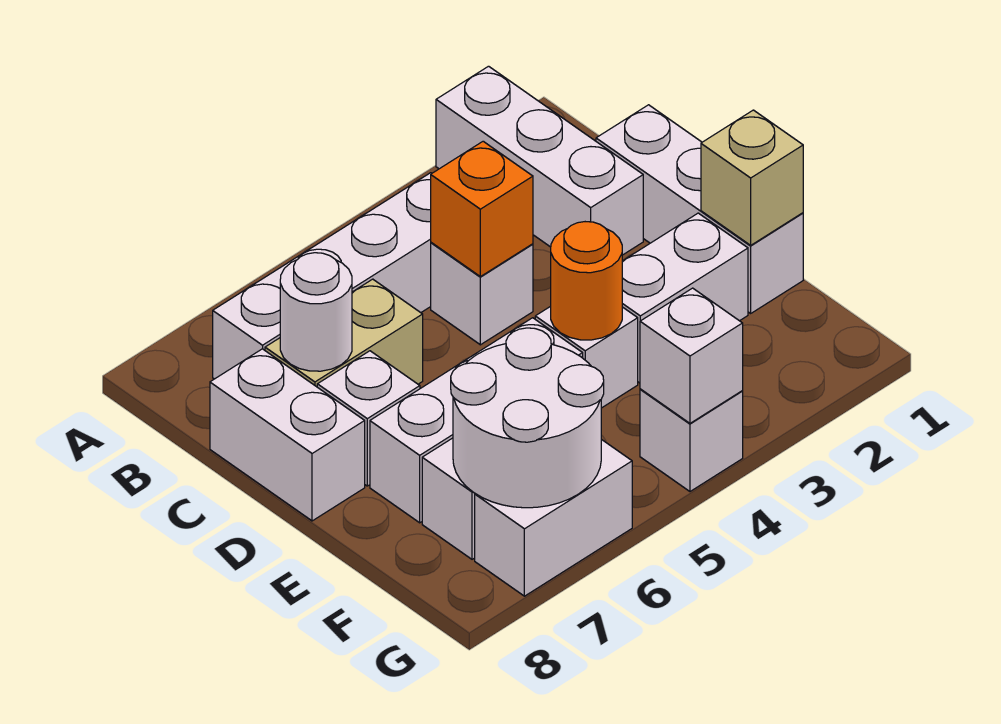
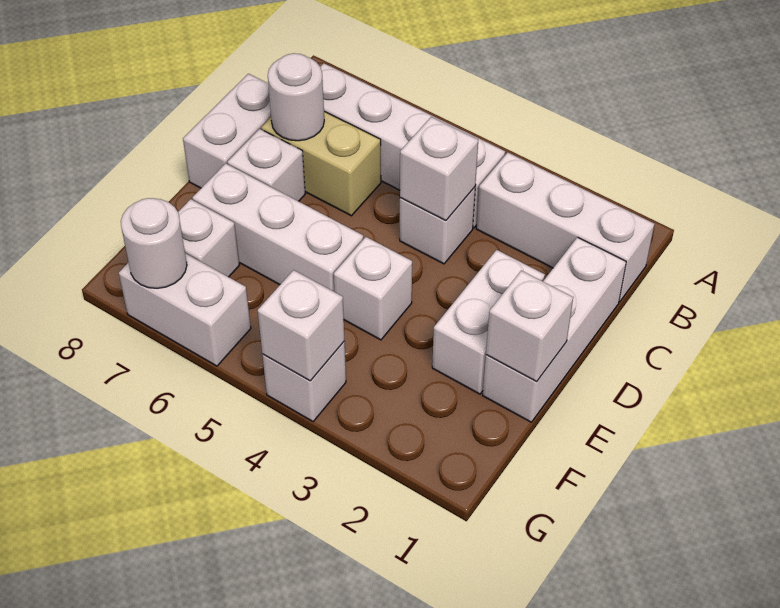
white brick A2:C2 level 1 -> white brick B1:B3 level 1
orange brick C4 level 2 -> white brick C4 level 2
tan brick E1 level 2 -> white brick E1 level 2
white brick E2:E3 level 1 -> white brick D2:E2 level 1
orange round brick E4 level 2 -> none
white round brick F6:G7 level 2 -> white round brick G7 level 2

